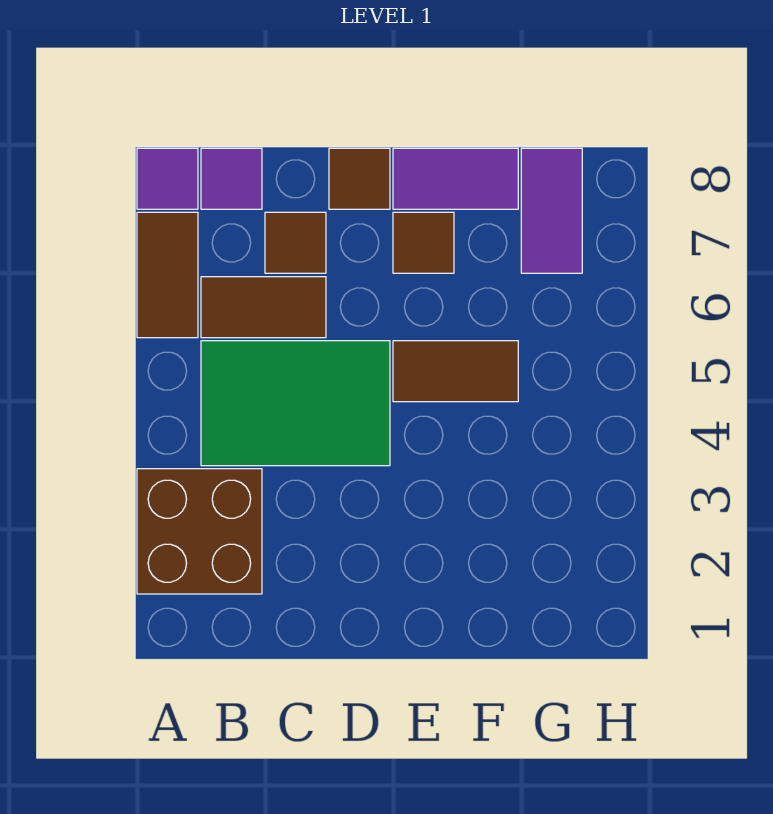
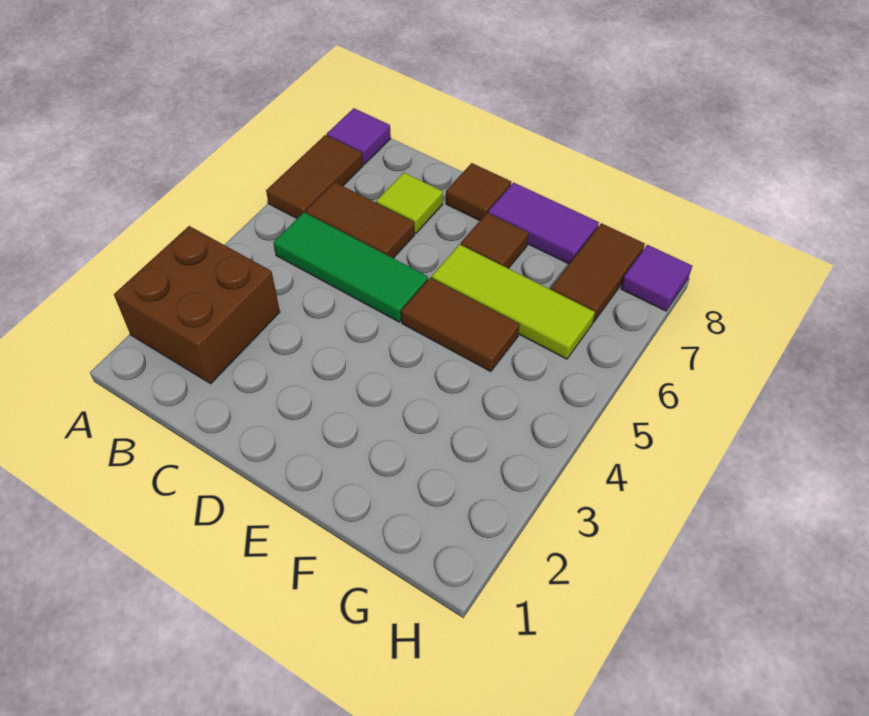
green tile B4:D5 level 1 -> green tile B5:D5 level 1
purple tile B8 level 1 -> purple tile H8 level 1
brown tile C7 level 1 -> lime tile C7 level 1
none -> lime tile E6:G6 level 1
purple tile G7:G8 level 1 -> brown tile G7:G8 level 1

